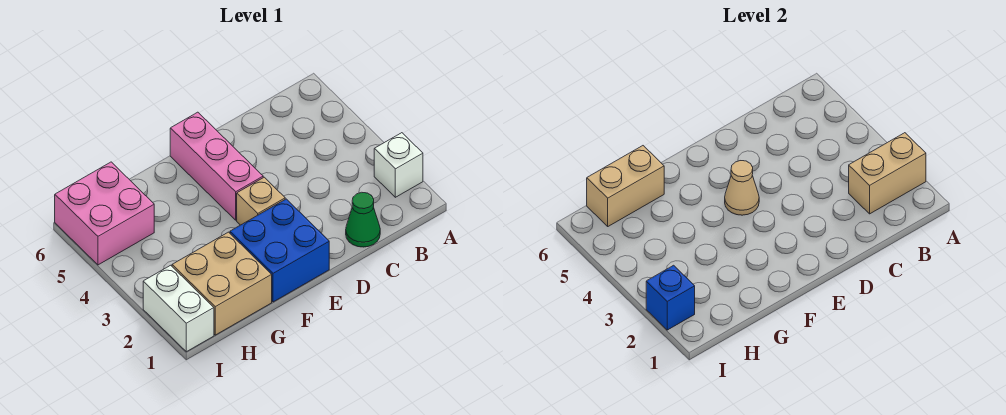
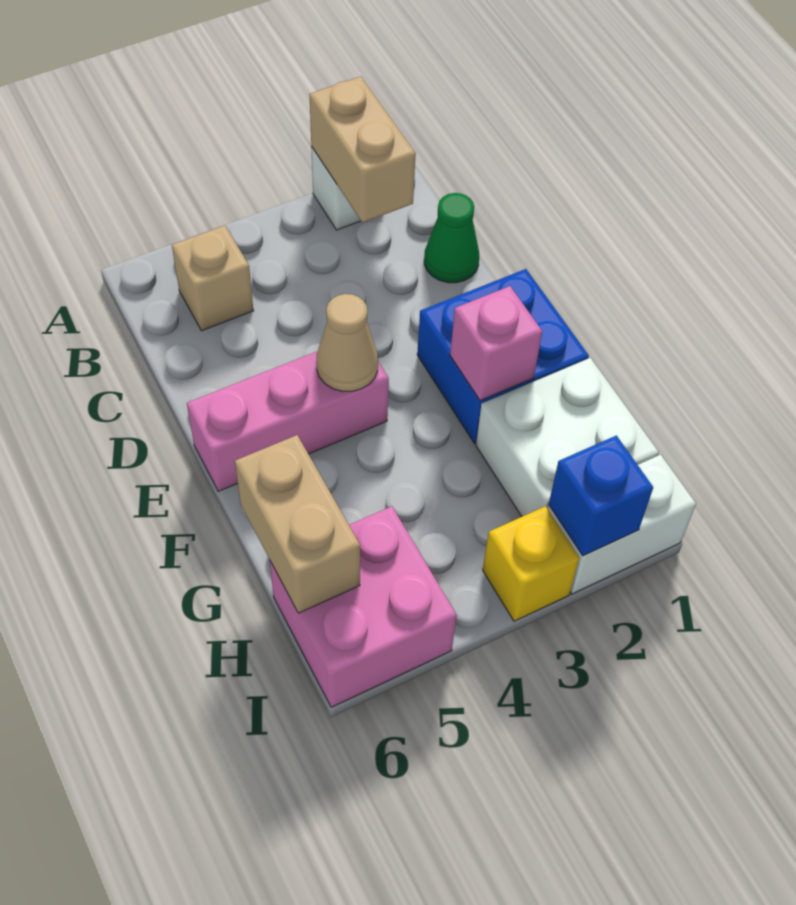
tan brick E3 level 1 -> tan brick B5 level 1
none -> pink brick F2 level 2
tan brick G1:H2 level 1 -> white brick G1:H2 level 1
none -> yellow brick I3 level 1

